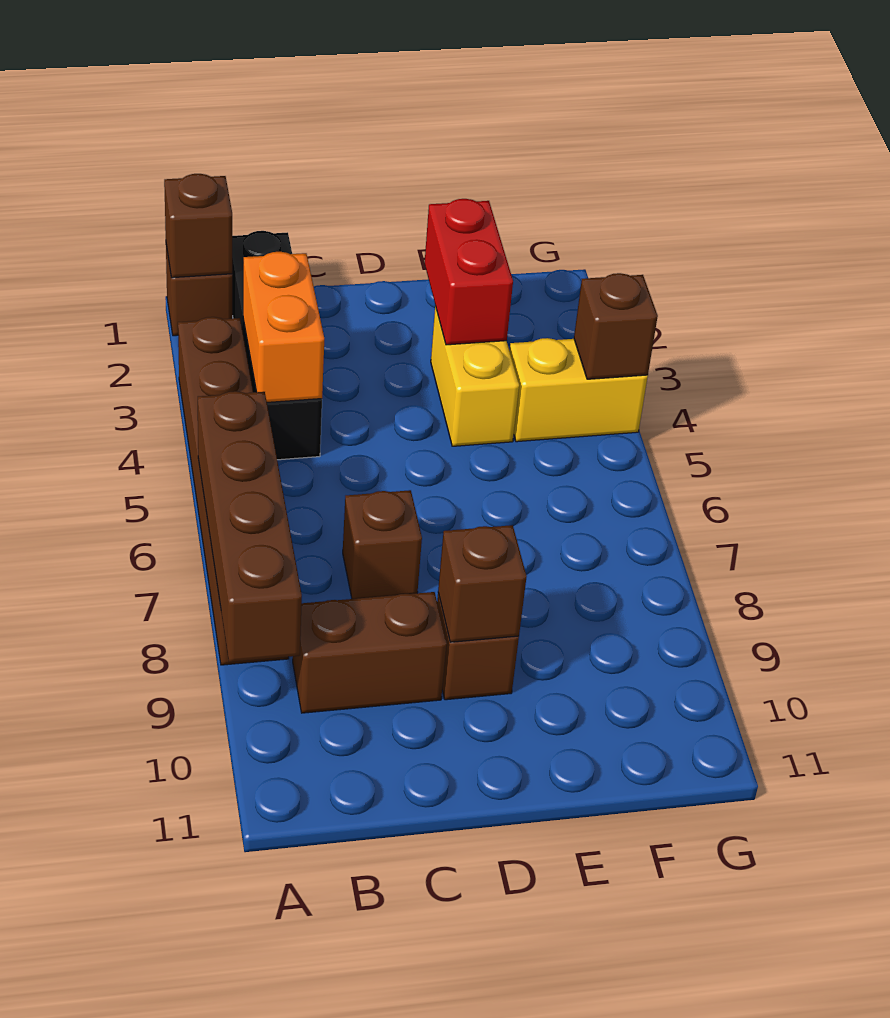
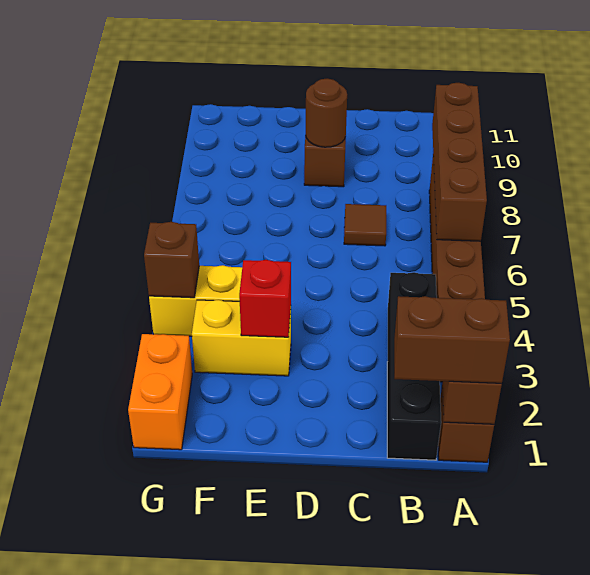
orange brick B3:B4 level 2 -> orange brick G1:G2 level 1
brown brick B9:C9 level 1 -> brown brick A1:B1 level 3
brown brick C7 level 1 -> brown tile C7 level 1
brown brick D9 level 2 -> brown round brick D9 level 2
red brick E2:E3 level 2 -> red brick E3 level 2
yellow brick E3:E4 level 1 -> yellow brick E3:F3 level 1

